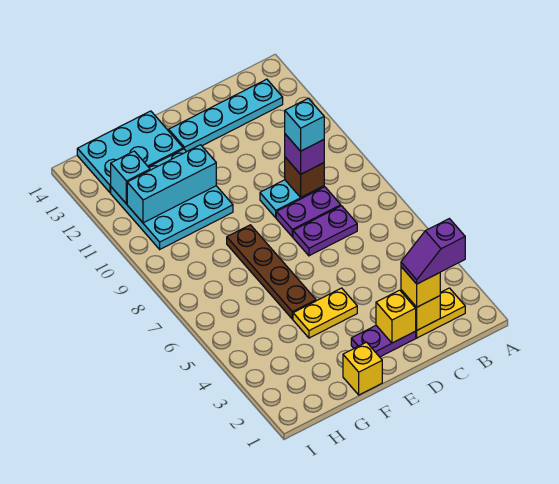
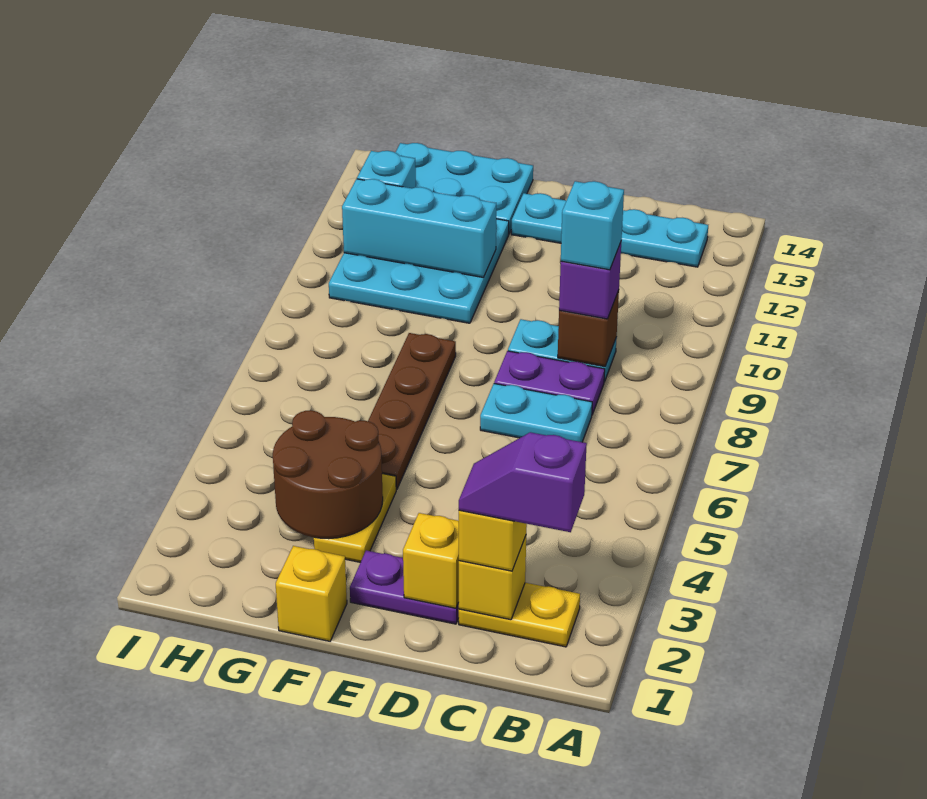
purple plate C7:D7 level 1 -> cyan plate C7:D7 level 1
yellow plate E4:F4 level 1 -> yellow plate F3:F4 level 1
none -> brown round brick F3:G4 level 2

